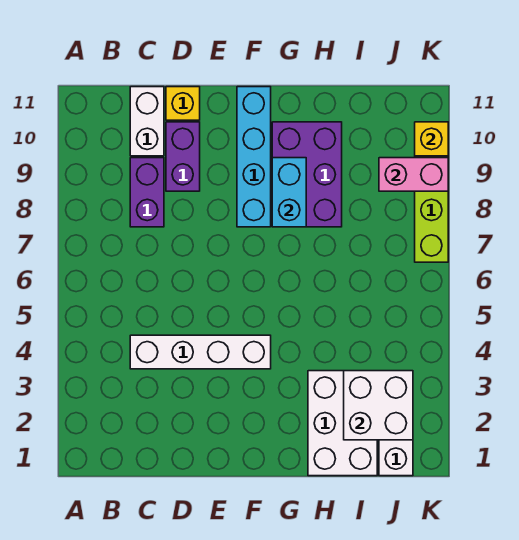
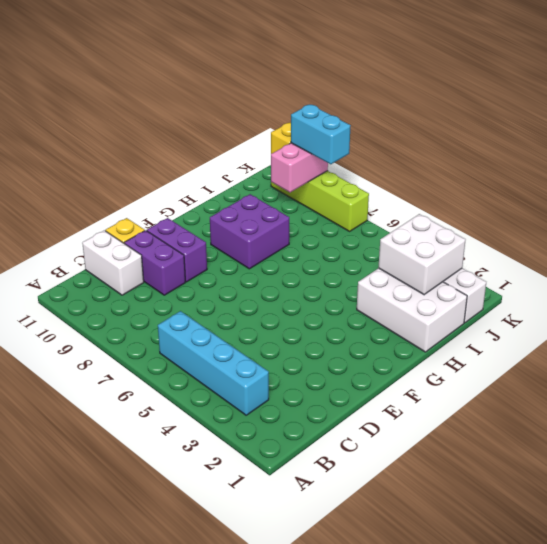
white brick C4:F4 level 1 -> none
purple brick C8:C9 level 1 -> purple brick E9:E10 level 1
cyan brick F8:F11 level 1 -> cyan brick B3:B6 level 1
purple brick G8:H10 level 1 -> purple brick G8:H9 level 1
cyan brick G8:G9 level 2 -> cyan brick K8:K9 level 3

